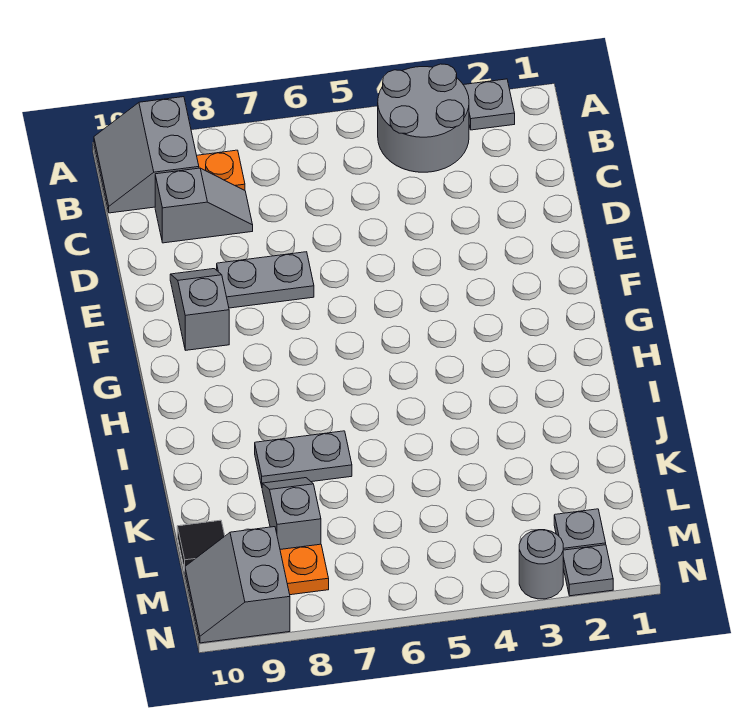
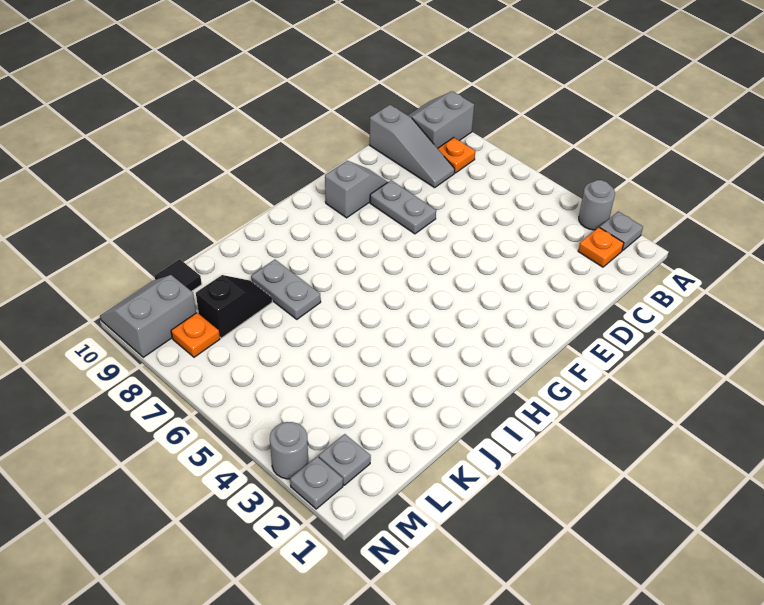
grey round brick A3:B4 level 1 -> grey round brick A3 level 1
none -> orange plate B2 level 1
grey slope C8:C9 level 1 top 9 -> grey slope C8:C10 level 1 top 10
grey slope K8:L8 level 1 top L -> black slope K8:L8 level 1 top L

